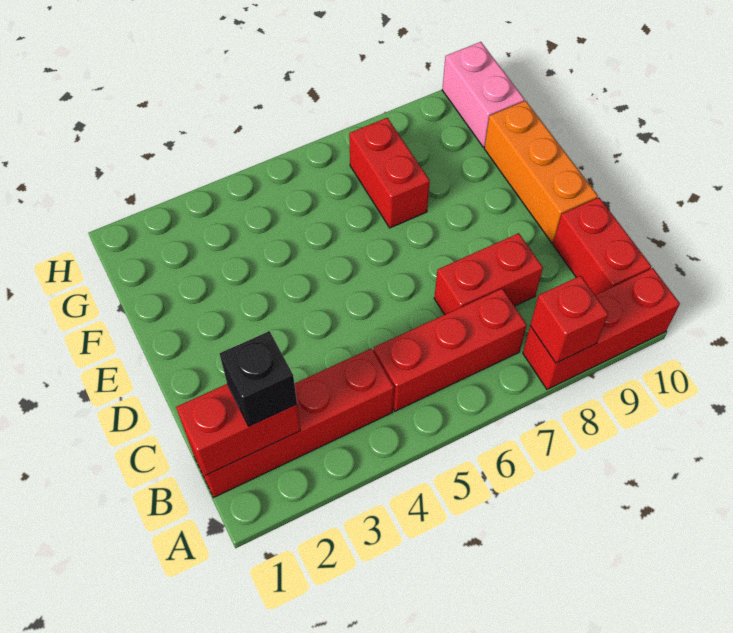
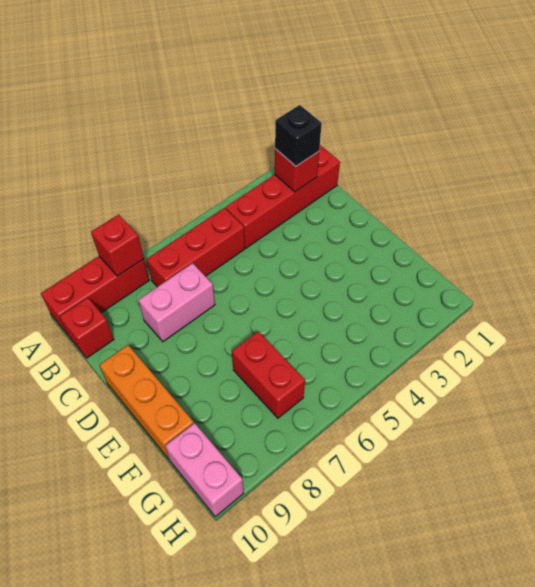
red brick B1:B2 level 2 -> red brick B2 level 2
red brick B10:C10 level 1 -> red brick B10 level 1
red brick C7:C8 level 1 -> pink brick C7:C8 level 1

